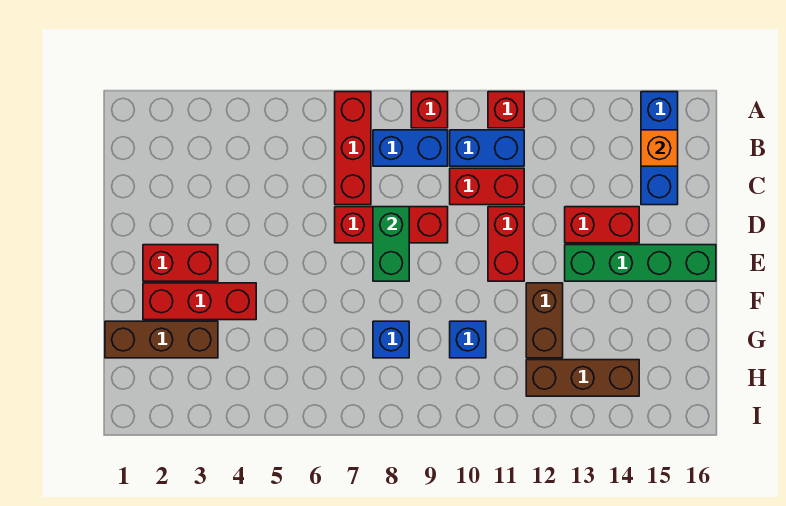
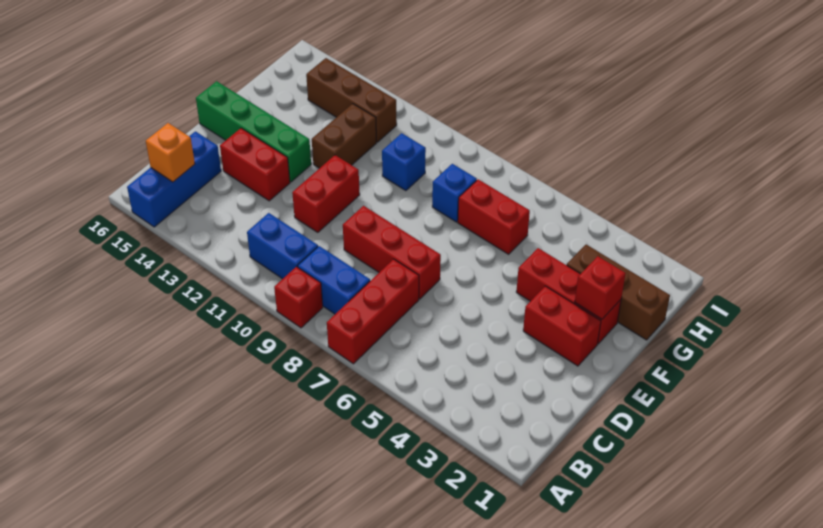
red brick A11 level 1 -> red brick F2 level 2
red brick C10:C11 level 1 -> red brick G6:G7 level 1
green brick D8:E8 level 2 -> none

